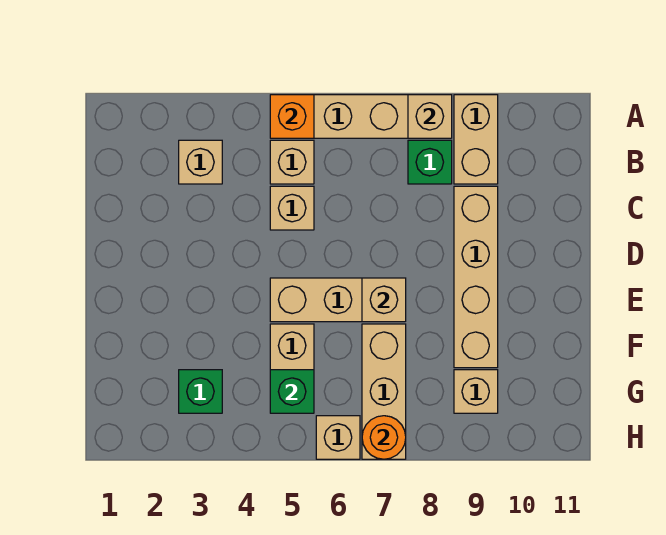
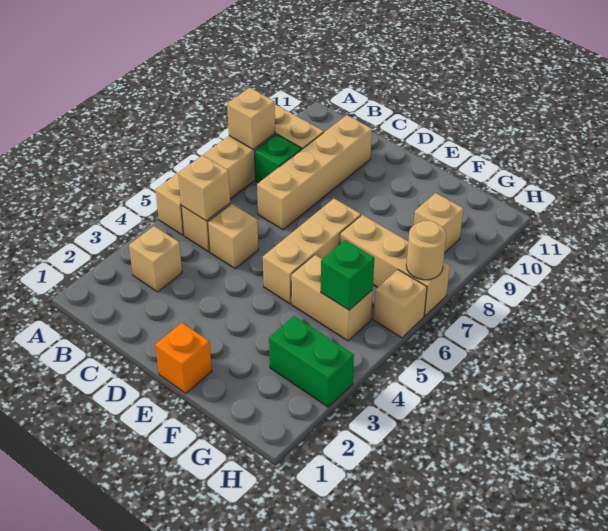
orange brick A5 level 2 -> orange brick E1 level 1
tan brick C9:F9 level 1 -> tan brick C7:C10 level 1
tan brick E7 level 2 -> tan brick B5 level 2
green brick G3 level 1 -> green brick G3:H3 level 1
orange round brick H7 level 2 -> tan round brick H7 level 2

